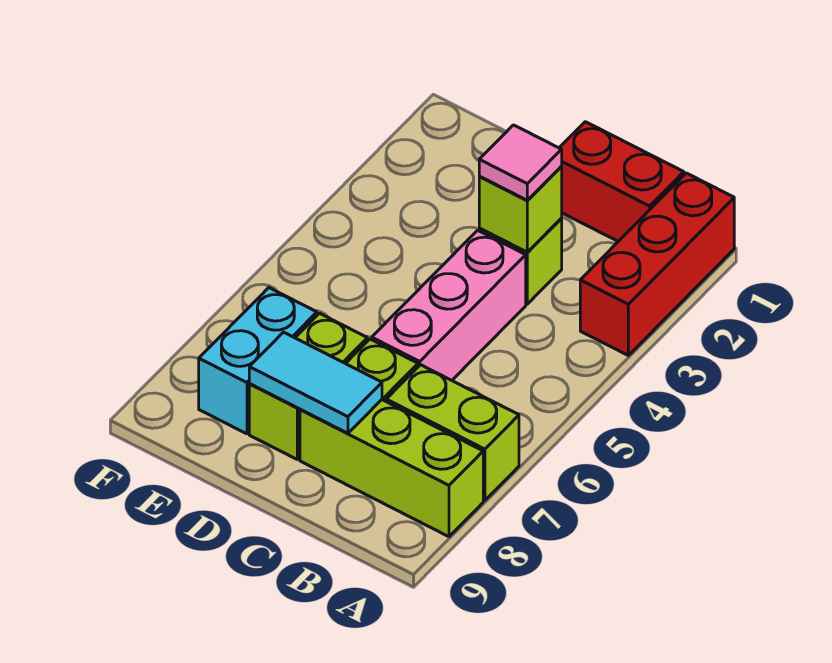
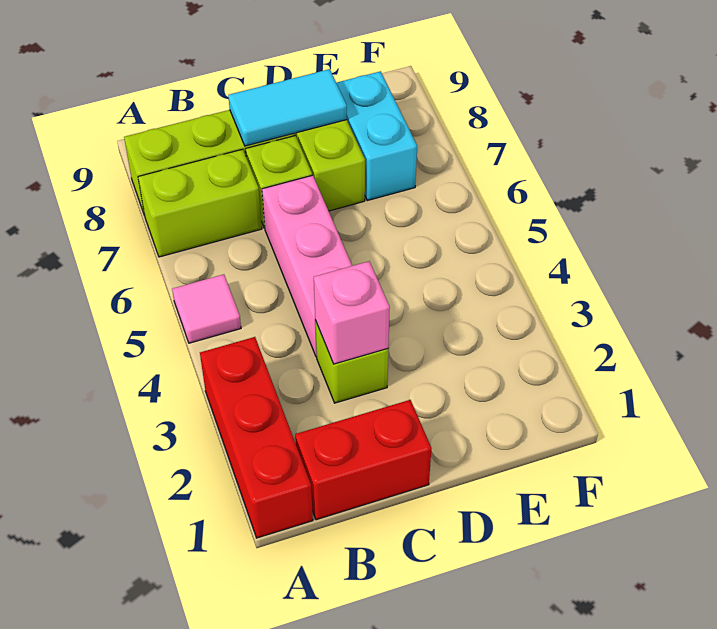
lime brick C3 level 2 -> pink brick C3 level 2
pink tile C3 level 3 -> pink tile A5 level 1

